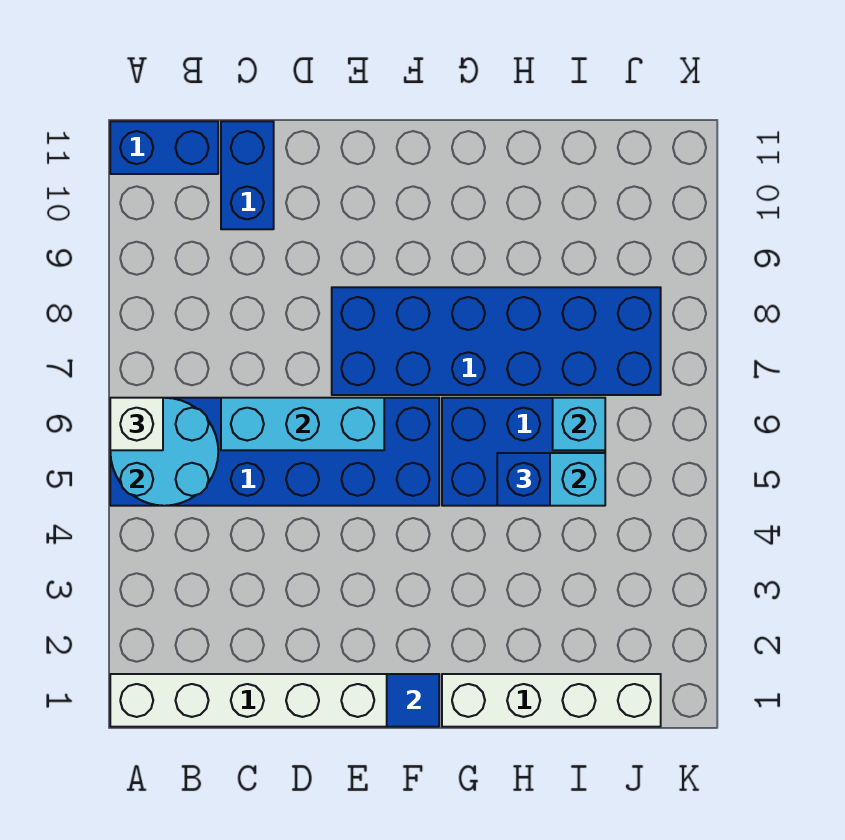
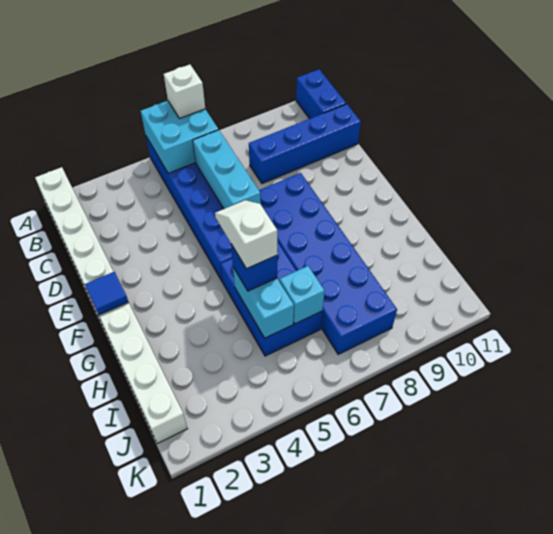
cyan round brick A5:B6 level 2 -> cyan brick A5:B6 level 2
blue brick C10:C11 level 1 -> blue brick C8:C11 level 1
none -> white slope G5:H5 level 4 top H

